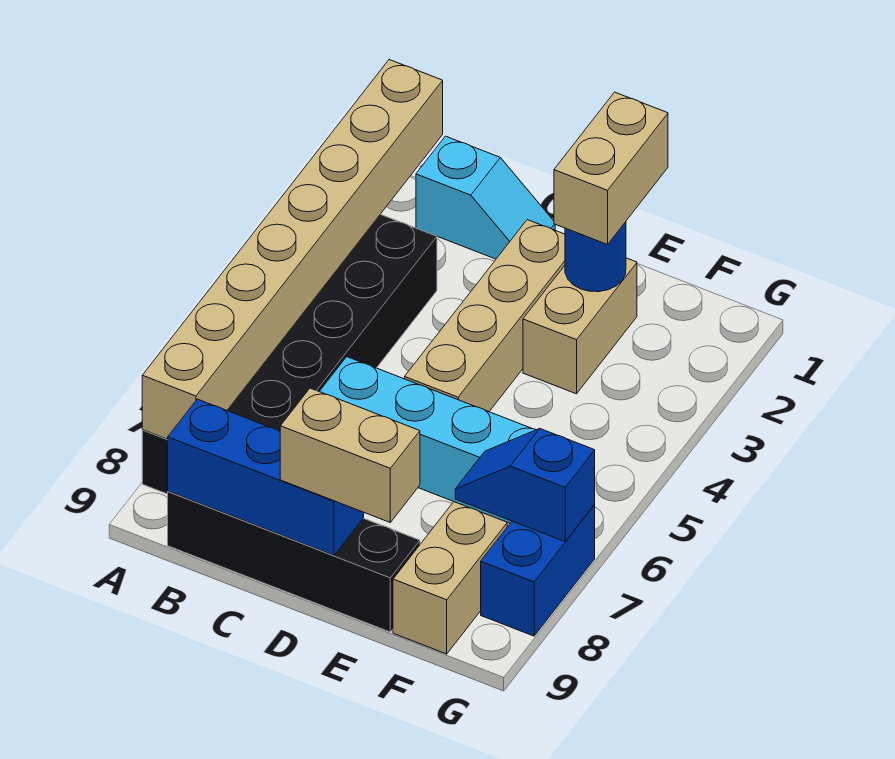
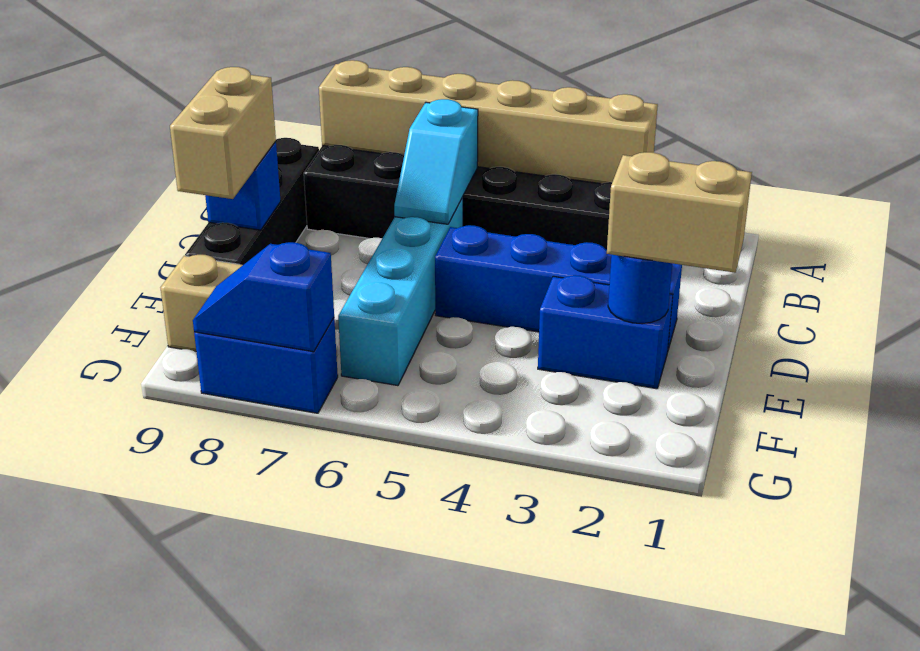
tan brick A1:A8 level 2 -> tan brick A3:A8 level 2
cyan slope B1:C1 level 1 top B -> cyan slope B6:C6 level 2 top B
blue brick B9:D9 level 2 -> blue brick D9 level 2
tan brick D2:D5 level 1 -> blue brick D2:D5 level 1
tan brick E2:E3 level 1 -> blue brick E2:E3 level 1
blue slope F7:G7 level 2 top G -> blue slope G7:G8 level 2 top 7

